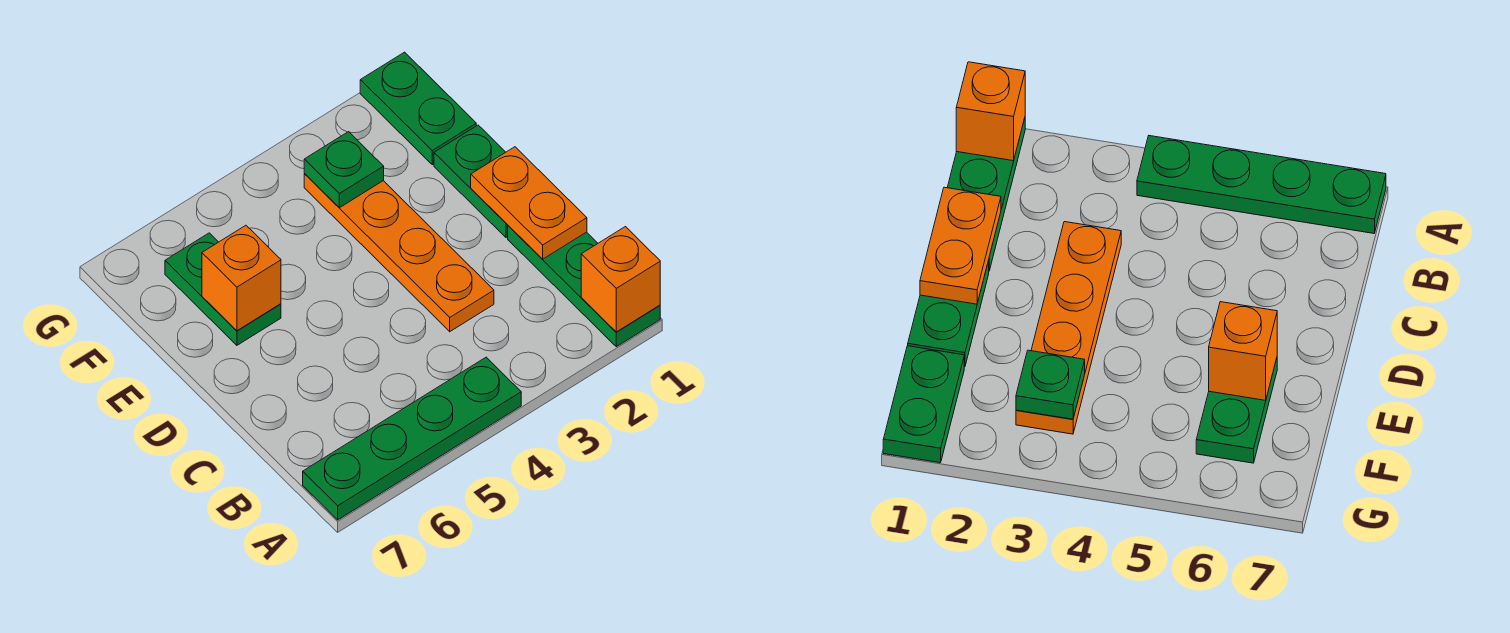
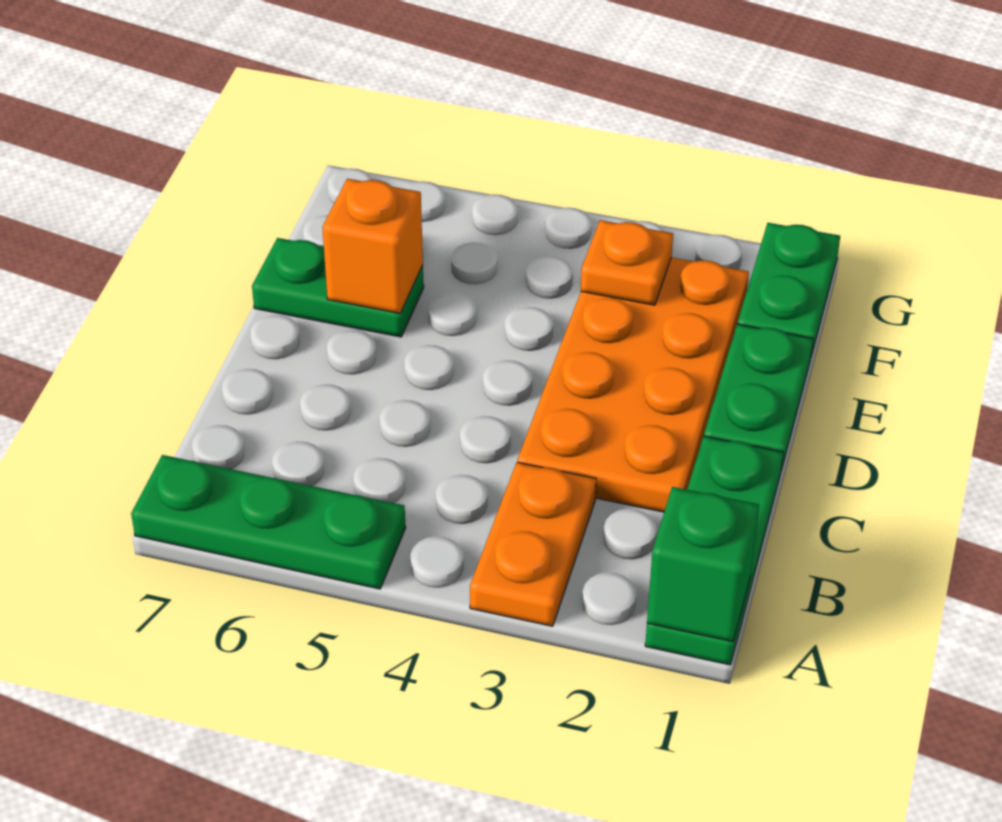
orange brick A1 level 2 -> green brick A1 level 2
green plate A4:A7 level 1 -> green plate A5:A7 level 1
orange plate C1:D1 level 2 -> orange plate A3:B3 level 1
orange plate C3:F3 level 1 -> orange plate C2:F3 level 1
green plate E6:F6 level 1 -> green plate E6:E7 level 1
green plate F3 level 2 -> orange plate F3 level 2

